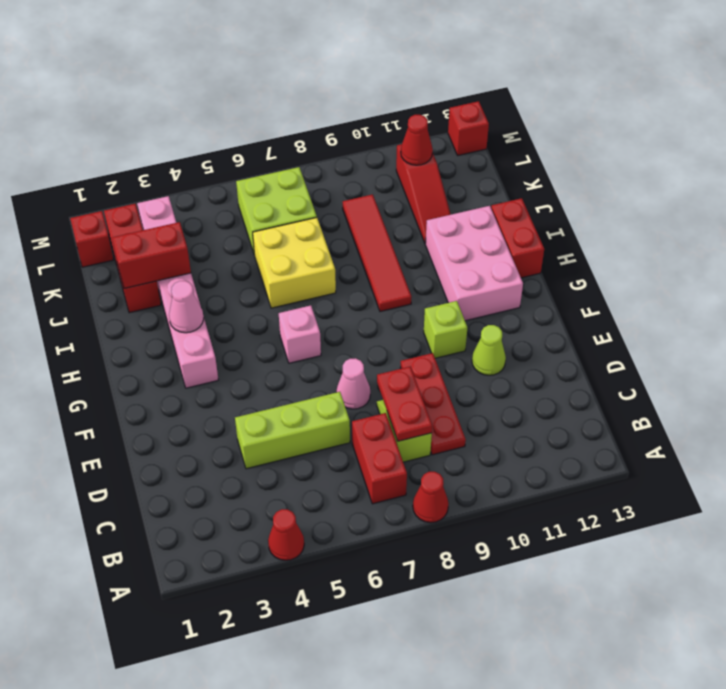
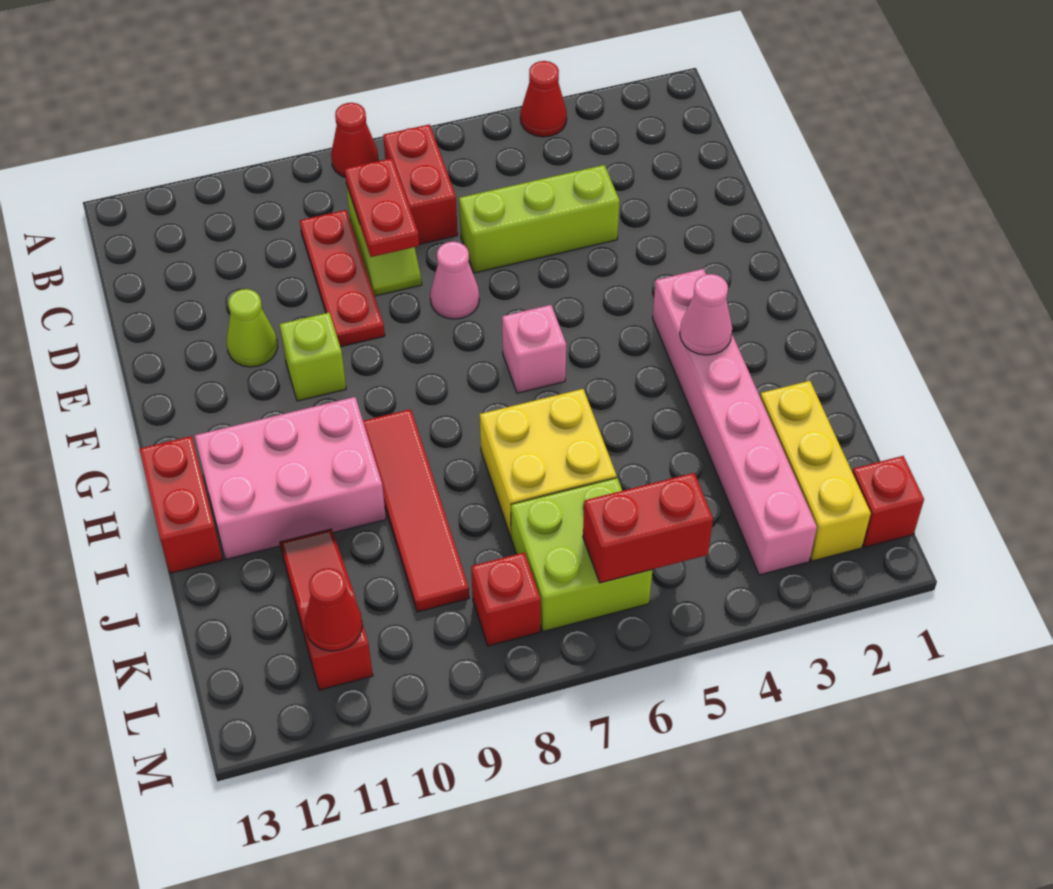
pink brick G11:I12 level 1 -> pink brick H10:I12 level 1
red brick J2:L2 level 1 -> yellow brick J2:L2 level 1
red brick J2:J3 level 2 -> red brick L5:L6 level 2
red brick M13 level 1 -> red brick L8 level 1

